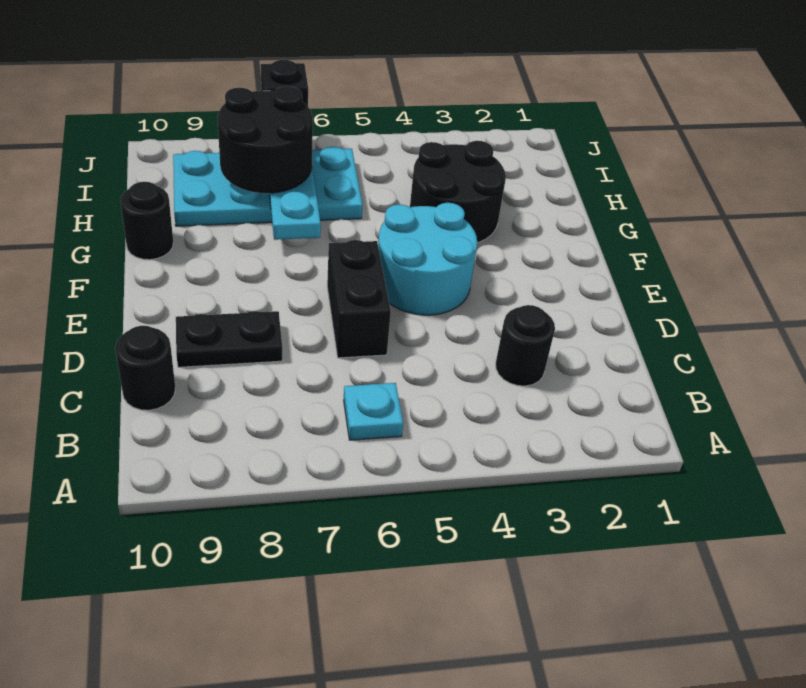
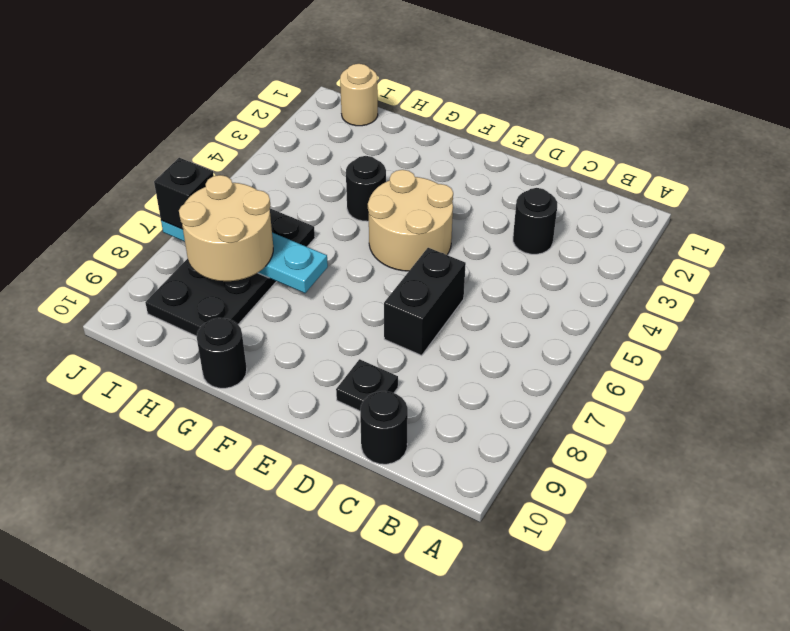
cyan plate B6 level 1 -> none
black brick D6:E6 level 1 -> black brick D6:D7 level 1
black plate D8:D9 level 1 -> black plate D9 level 1
cyan round brick E4:F5 level 1 -> tan round brick E4:F5 level 1
black round brick G3:H4 level 1 -> black round brick G4 level 1
cyan plate H6:I9 level 1 -> black plate H6:I9 level 1
black round brick H7:I8 level 3 -> tan round brick H7:I8 level 3
none -> tan round brick I1 level 1

